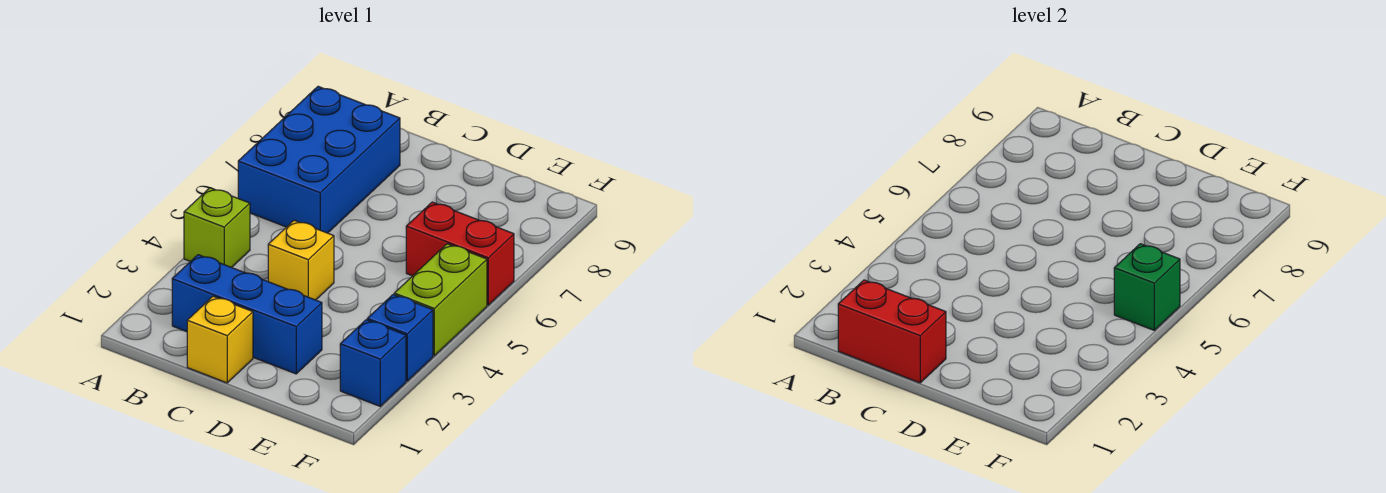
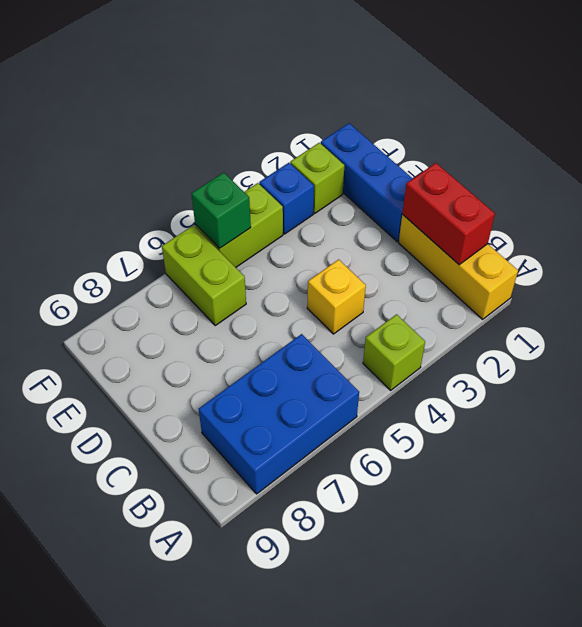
blue brick B2:D2 level 1 -> blue brick D1:F1 level 1
yellow brick C1 level 1 -> yellow brick A1:C1 level 1
red brick E6:F6 level 1 -> lime brick E6:F6 level 1
blue brick F2 level 1 -> lime brick F2 level 1

